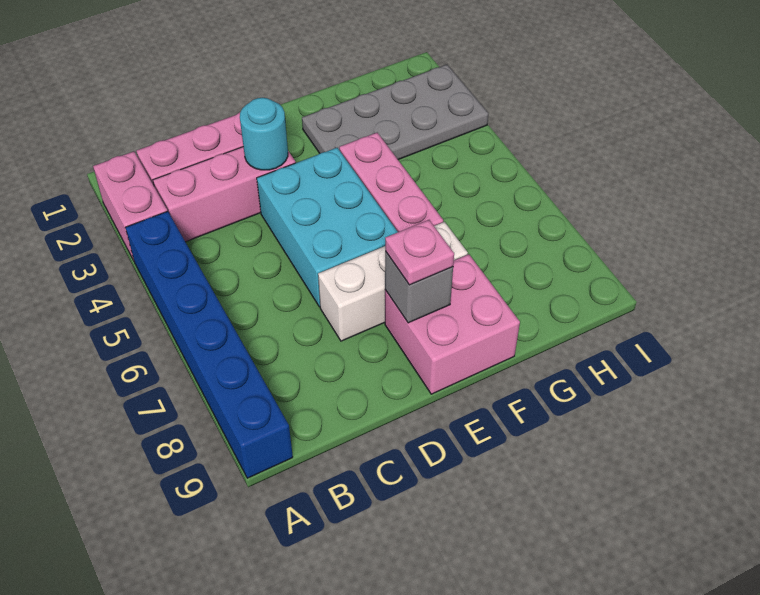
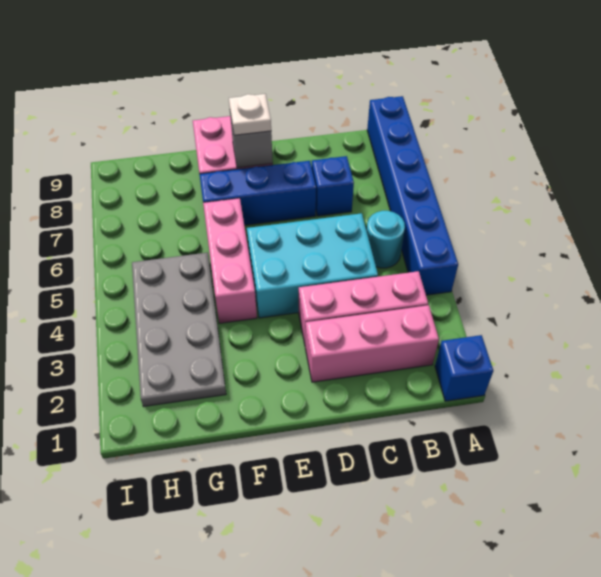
none -> blue brick A1 level 1
pink brick A2:A3 level 1 -> none
none -> blue brick C7 level 1
cyan round brick D3 level 2 -> cyan round brick B5 level 1
cyan brick D4:E6 level 1 -> cyan brick C4:E5 level 1
white brick D7:F7 level 1 -> blue brick D7:F7 level 1
pink plate E8 level 3 -> white plate E8 level 3
grey plate F2:I3 level 1 -> grey plate G2:H5 level 1

